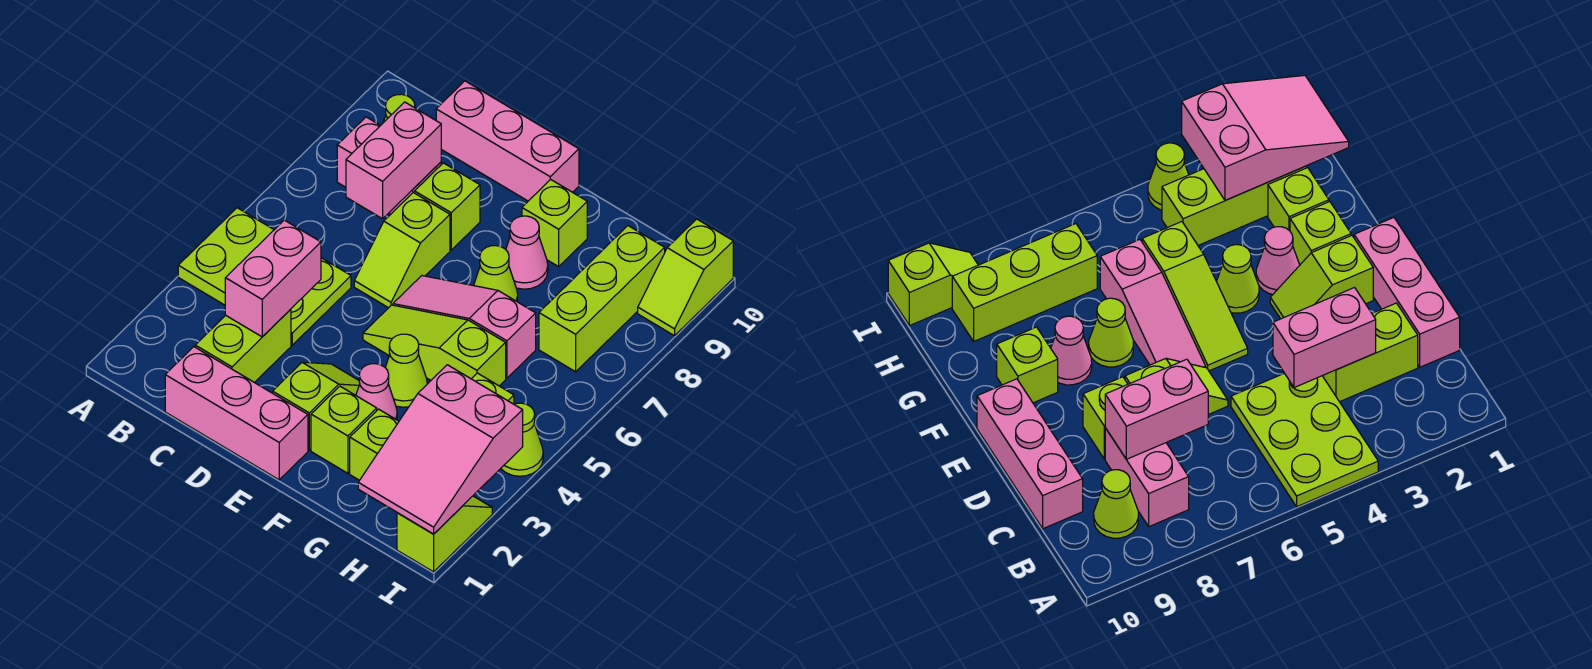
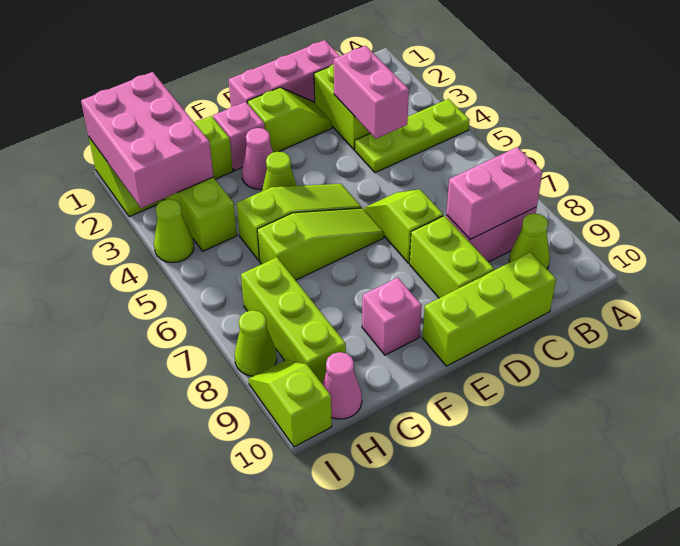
lime plate A4:C5 level 1 -> lime plate A4:C4 level 1
pink brick C7:C8 level 2 -> pink brick B8:C8 level 2
pink brick C10:E10 level 1 -> lime brick C10:E10 level 1
lime brick D8 level 1 -> lime brick D8:D9 level 1
lime slope E2:E3 level 1 top 2 -> lime slope D2:E2 level 1 top E
pink slope E6:G6 level 1 top G -> lime slope E6:G6 level 1 top G
lime brick F2 level 1 -> pink brick F2 level 1
lime cone F7 level 1 -> lime cone I8 level 1
pink cone F8 level 1 -> pink cone H10 level 1
lime brick F9 level 1 -> pink brick F9 level 1
pink slope H1:I3 level 2 top 3 -> pink brick H1:I3 level 2

